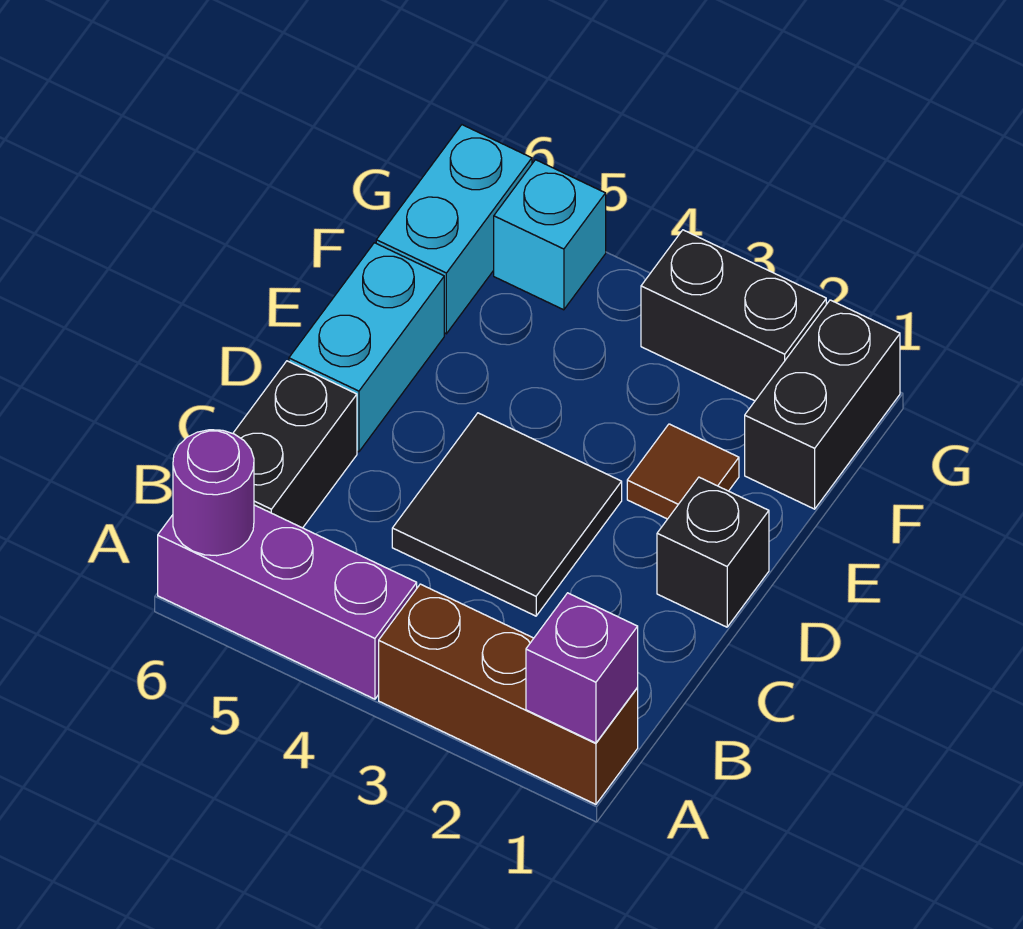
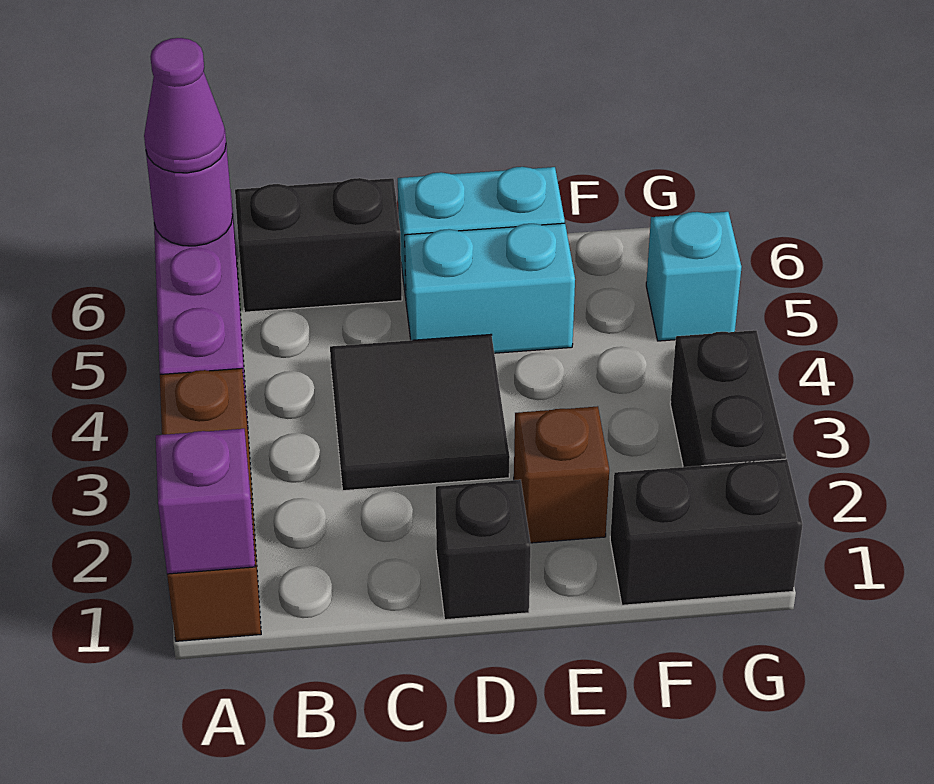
none -> purple cone A6 level 3
brown tile E2 level 1 -> brown brick E2 level 1
cyan brick F6:G6 level 1 -> cyan brick D5:E5 level 1

